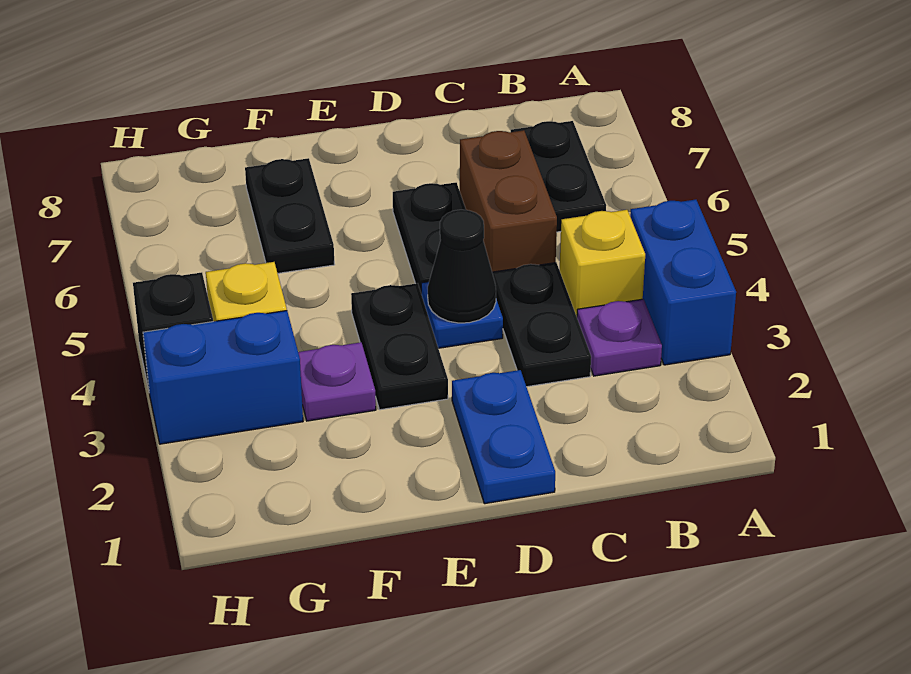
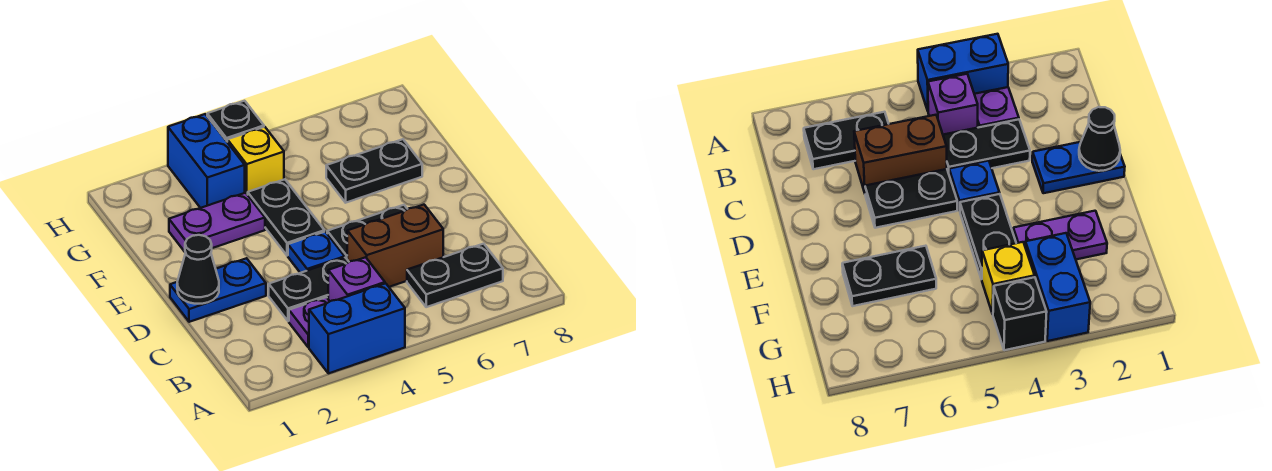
yellow brick B4 level 1 -> purple brick B4 level 1
black cone D4 level 2 -> black cone D1 level 2
black plate E3:E4 level 1 -> black plate E4:F4 level 1
purple plate F3 level 1 -> purple plate F2:F3 level 1

